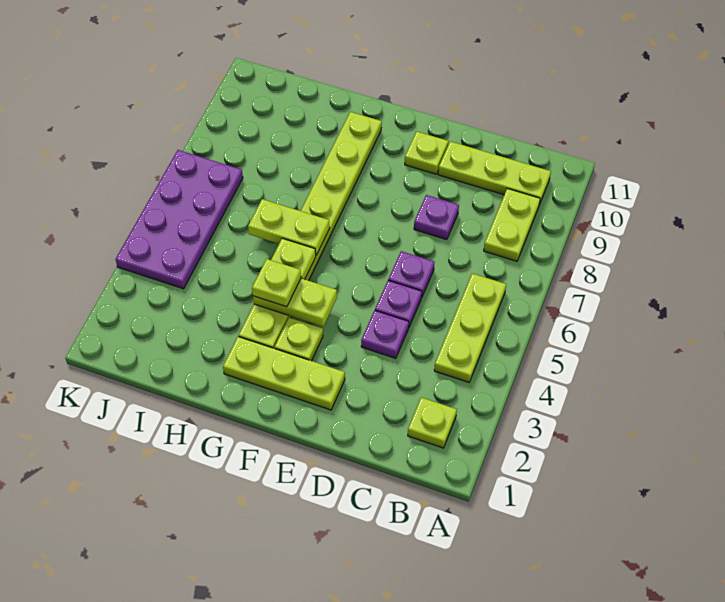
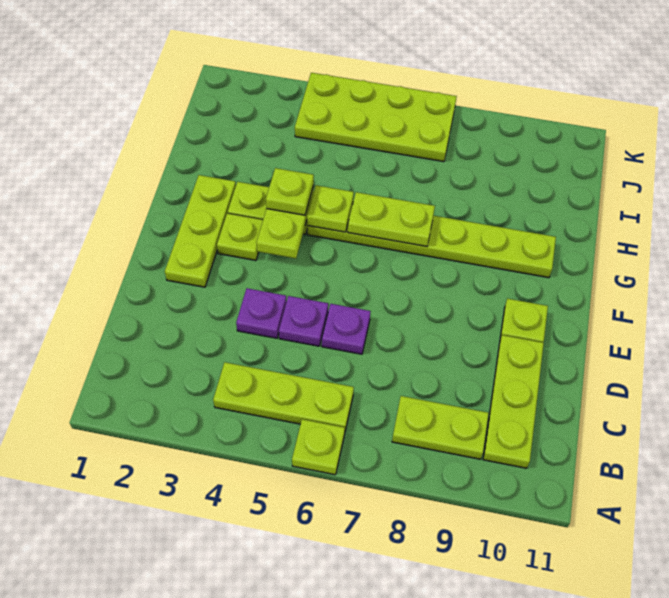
lime plate B2 level 1 -> lime plate A6 level 1
purple plate D8 level 1 -> none
lime plate G6:H6 level 2 -> lime plate G6:G7 level 2
purple plate J4:K7 level 1 -> lime plate J4:K7 level 1

